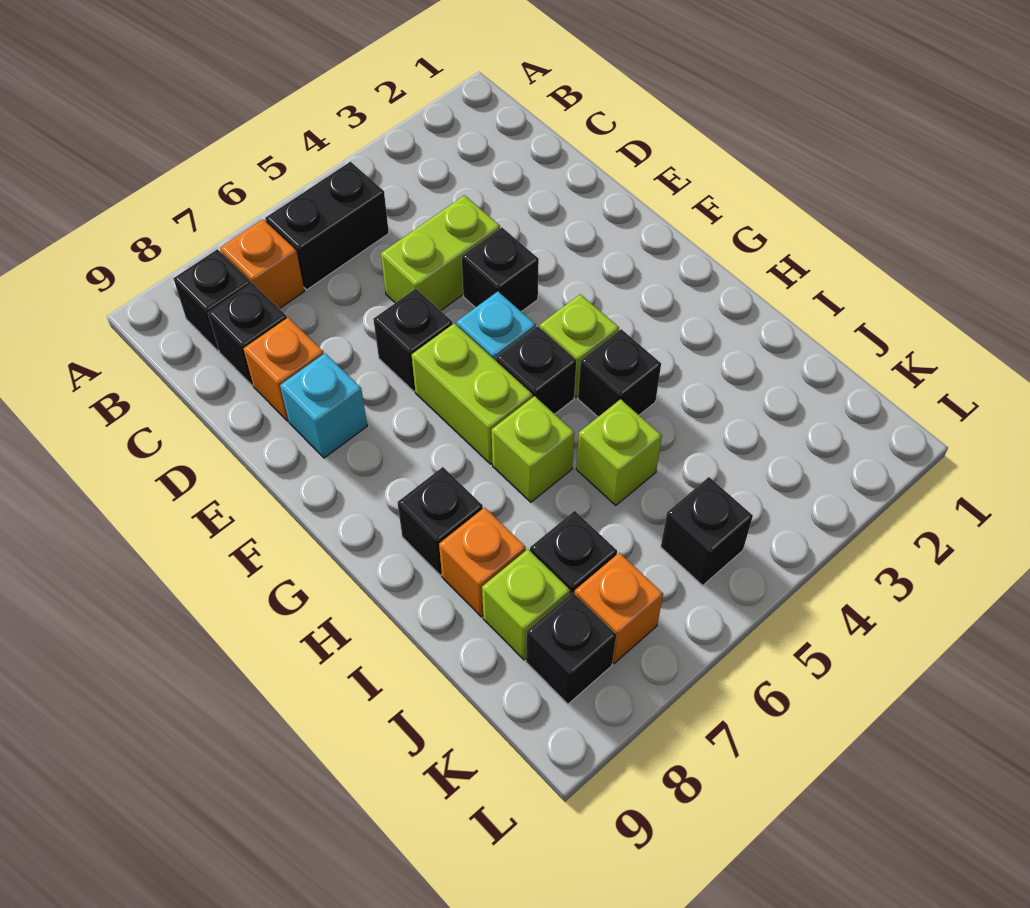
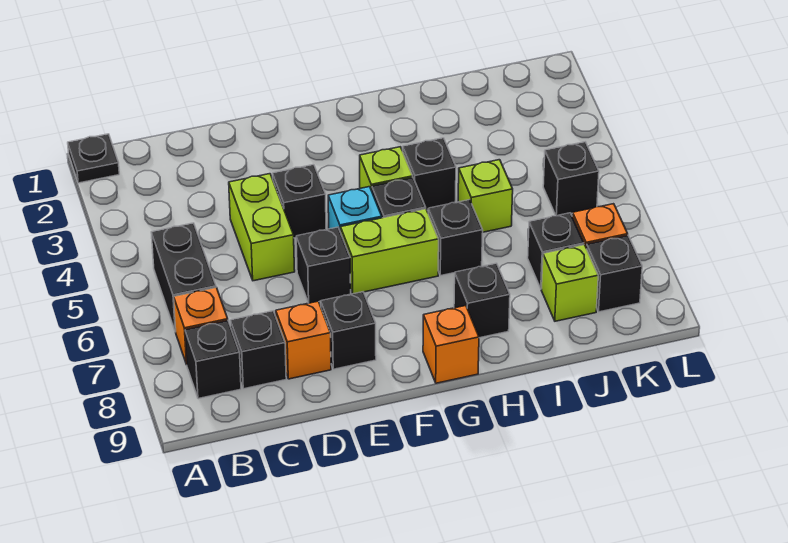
none -> black plate A1 level 1
cyan brick E8 level 1 -> black brick E8 level 1
lime brick H6 level 1 -> black brick H6 level 1
orange brick I8 level 1 -> orange brick G9 level 1

